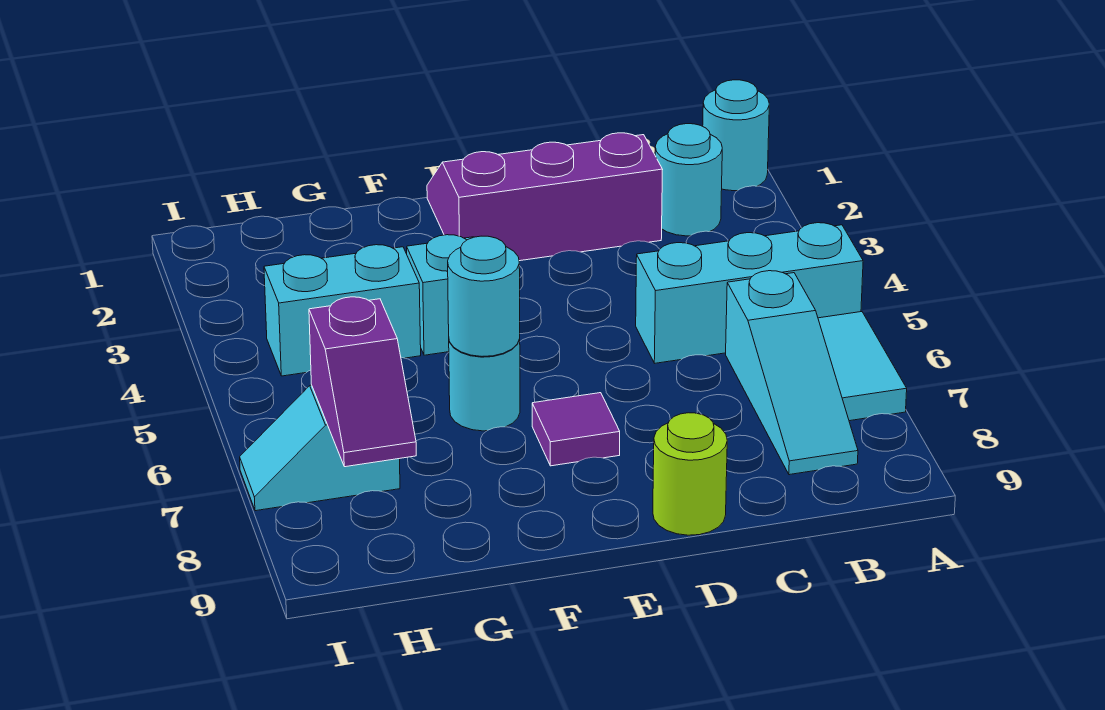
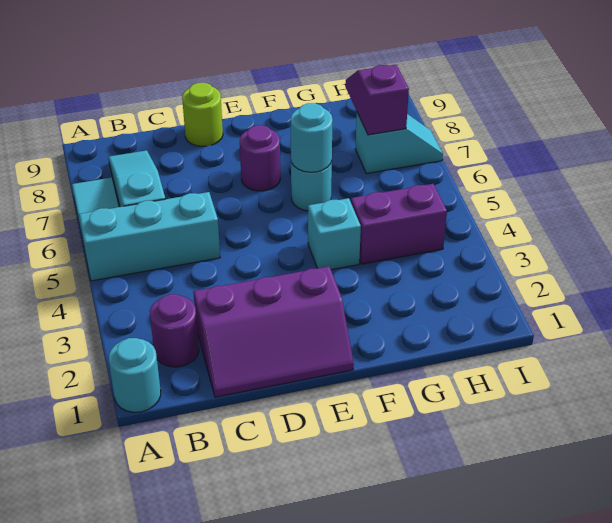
cyan round brick B2 level 1 -> purple round brick B2 level 1
purple tile E7 level 1 -> purple round brick E7 level 1
cyan brick G4:H4 level 1 -> purple brick G4:H4 level 1

